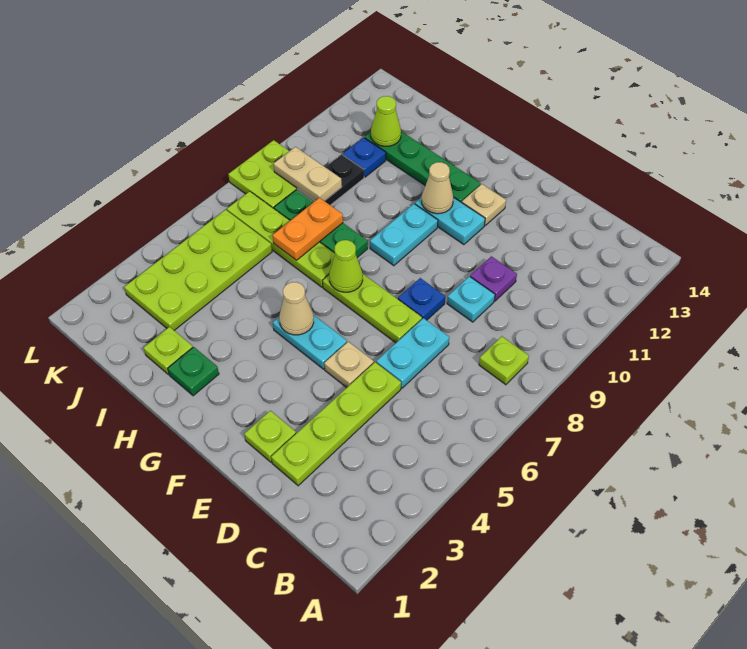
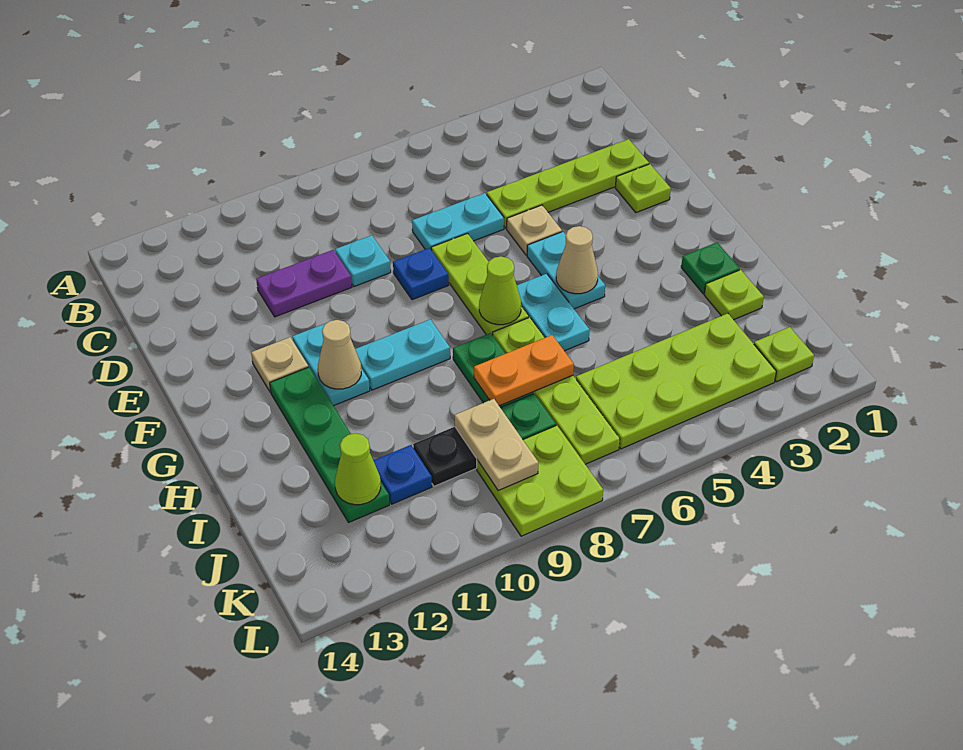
lime plate B8 level 1 -> lime plate K2 level 1
purple plate D10 level 1 -> purple plate D10:D11 level 1
none -> cyan plate G6:H6 level 1

